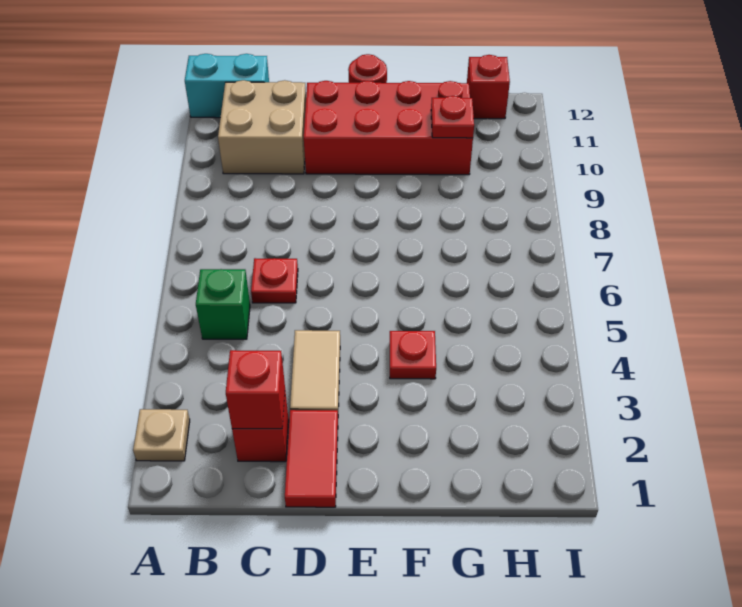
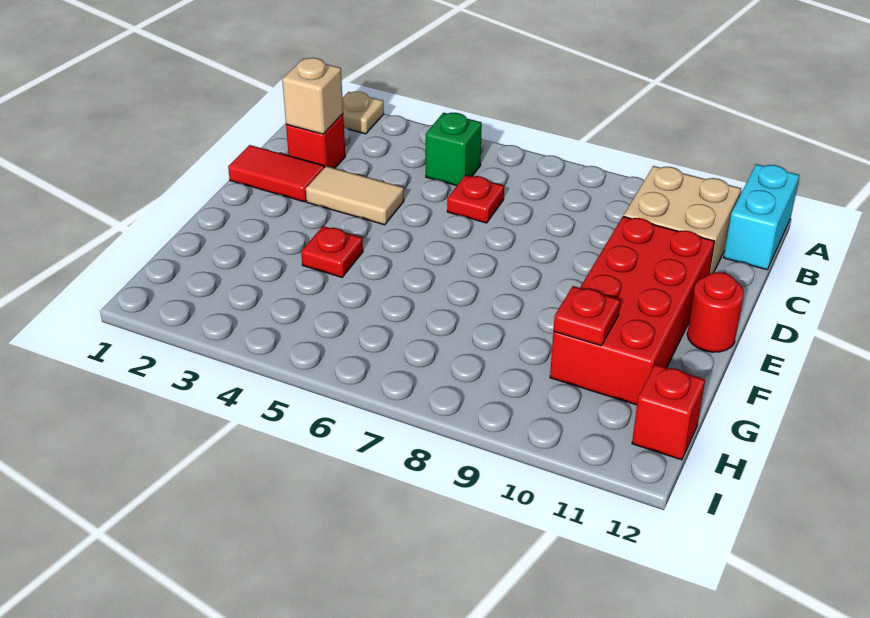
red brick C2 level 2 -> tan brick C2 level 2

